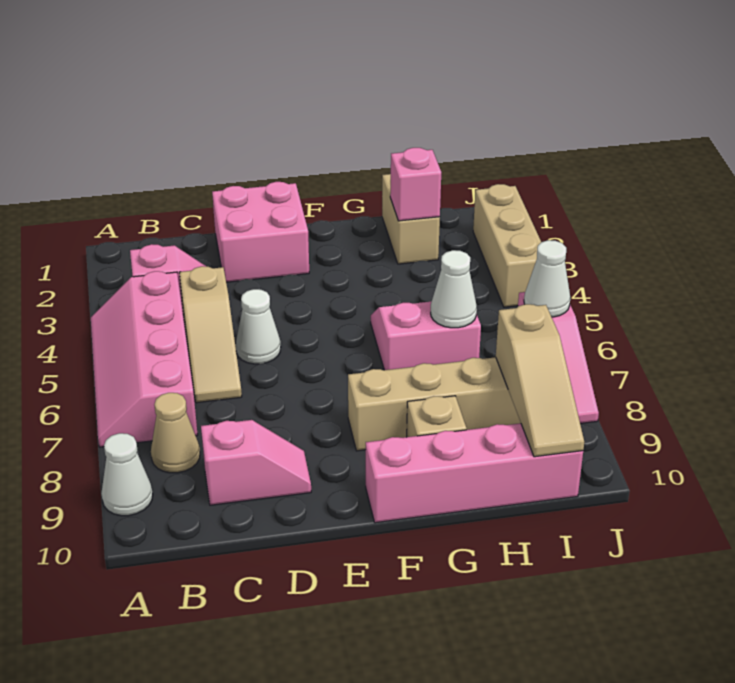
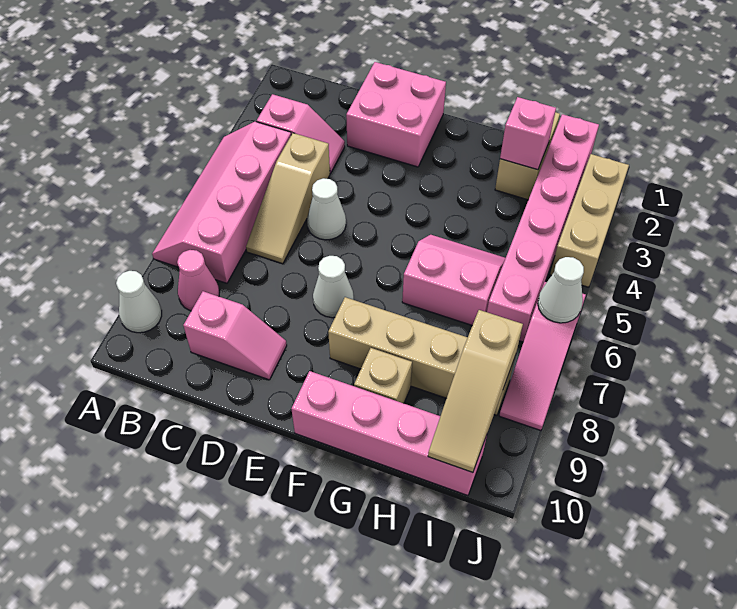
tan cone B8 level 1 -> pink cone B8 level 1
white cone H6 level 2 -> white cone E7 level 1
none -> pink brick I1:I6 level 1

